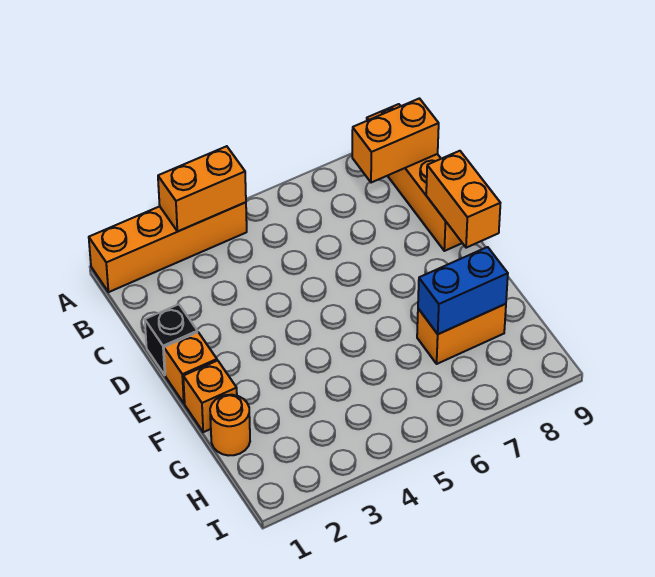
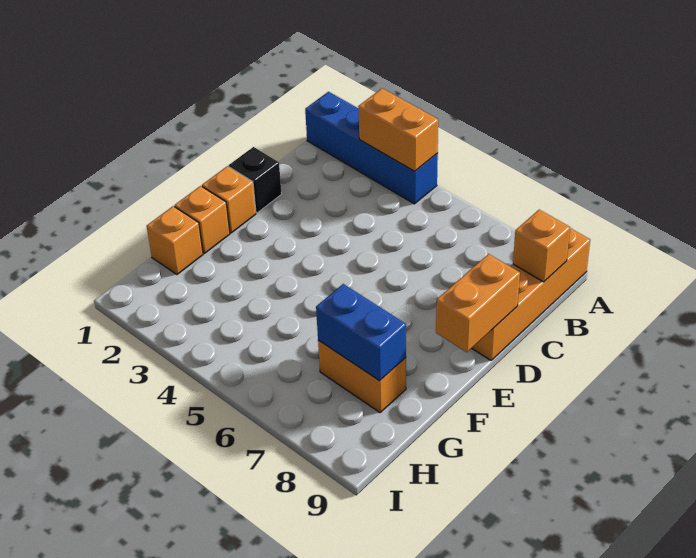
orange brick A1:A4 level 1 -> blue brick A1:A4 level 1
orange brick B8:B9 level 2 -> orange brick B9 level 2
orange round brick G1 level 1 -> orange brick G1 level 1

